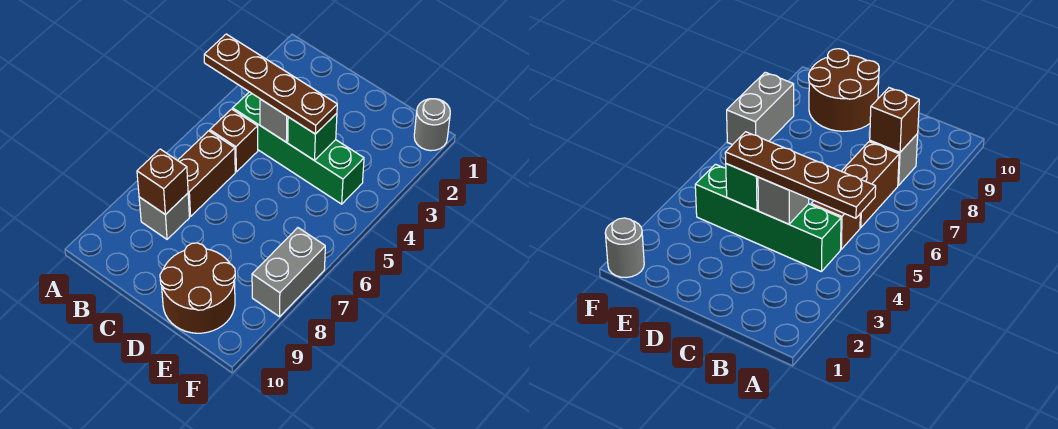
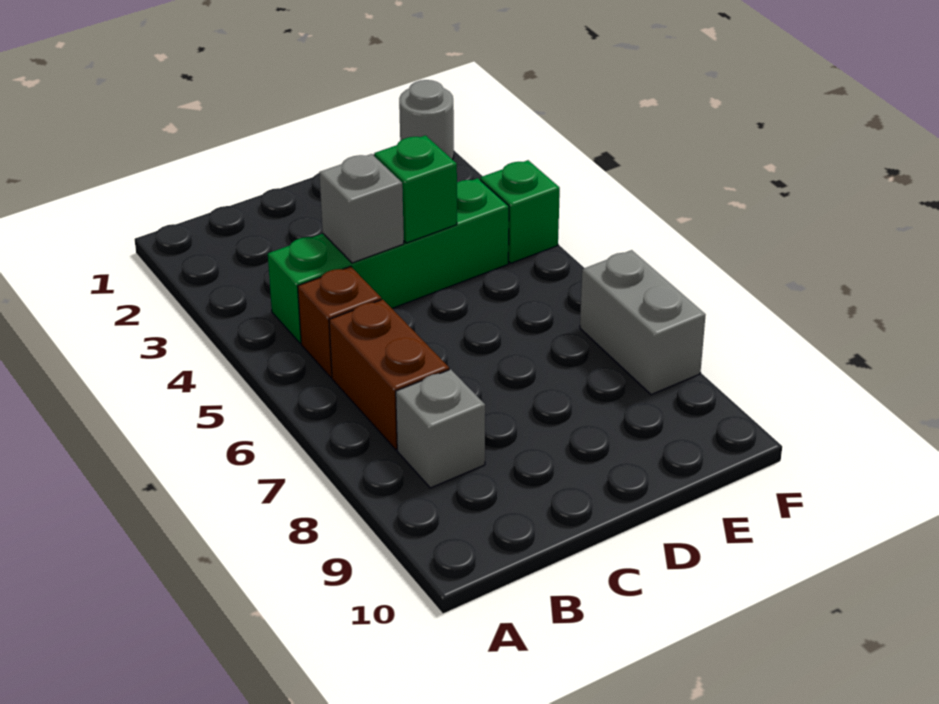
brown plate A4:D4 level 3 -> none
brown brick B8 level 2 -> none
brown round brick D9:E10 level 1 -> none
none -> green brick F4 level 1

